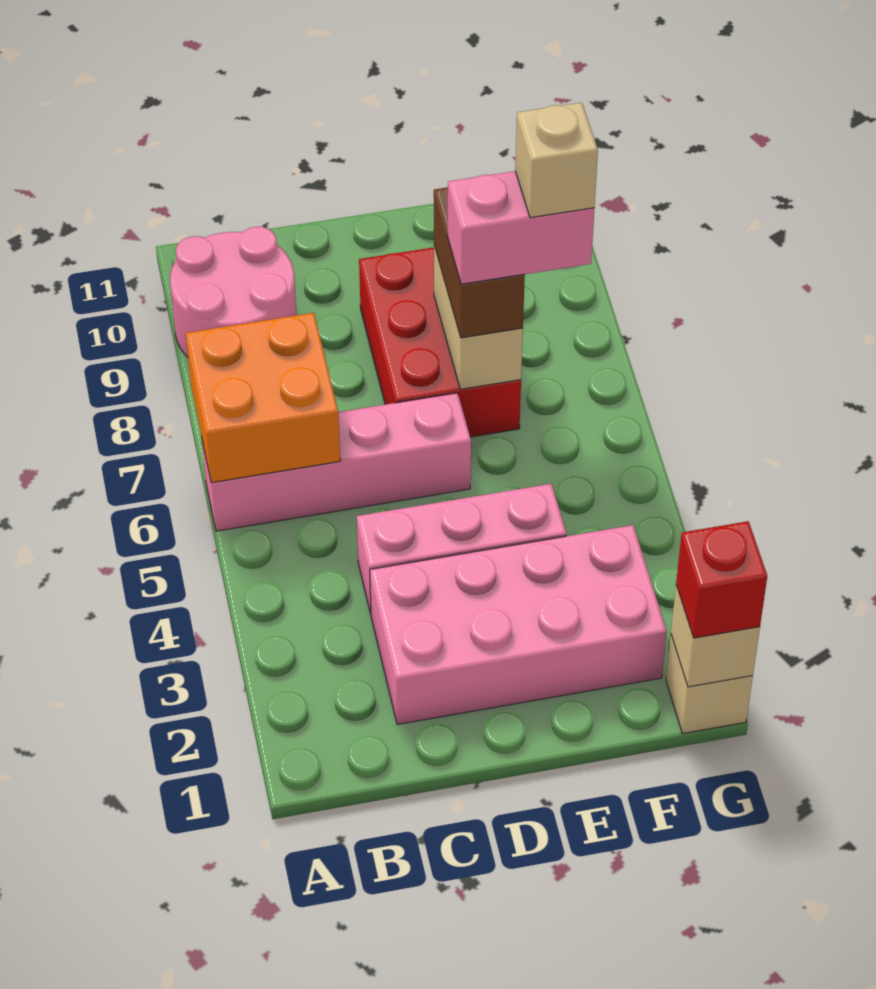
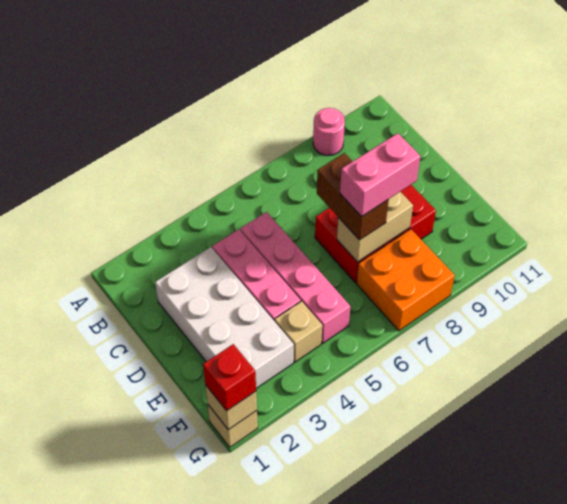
pink brick A6:D6 level 1 -> pink brick C5:F5 level 1
orange brick A6:B7 level 2 -> orange brick F7:G8 level 1
pink round brick A9:B10 level 1 -> pink round brick A9 level 1
pink brick C2:F3 level 1 -> white brick C2:F3 level 1
brown brick E7:E8 level 3 -> brown brick D7:E7 level 3
pink brick E7:F7 level 4 -> pink brick E7:E8 level 4
tan brick F7 level 5 -> tan brick F4 level 1

